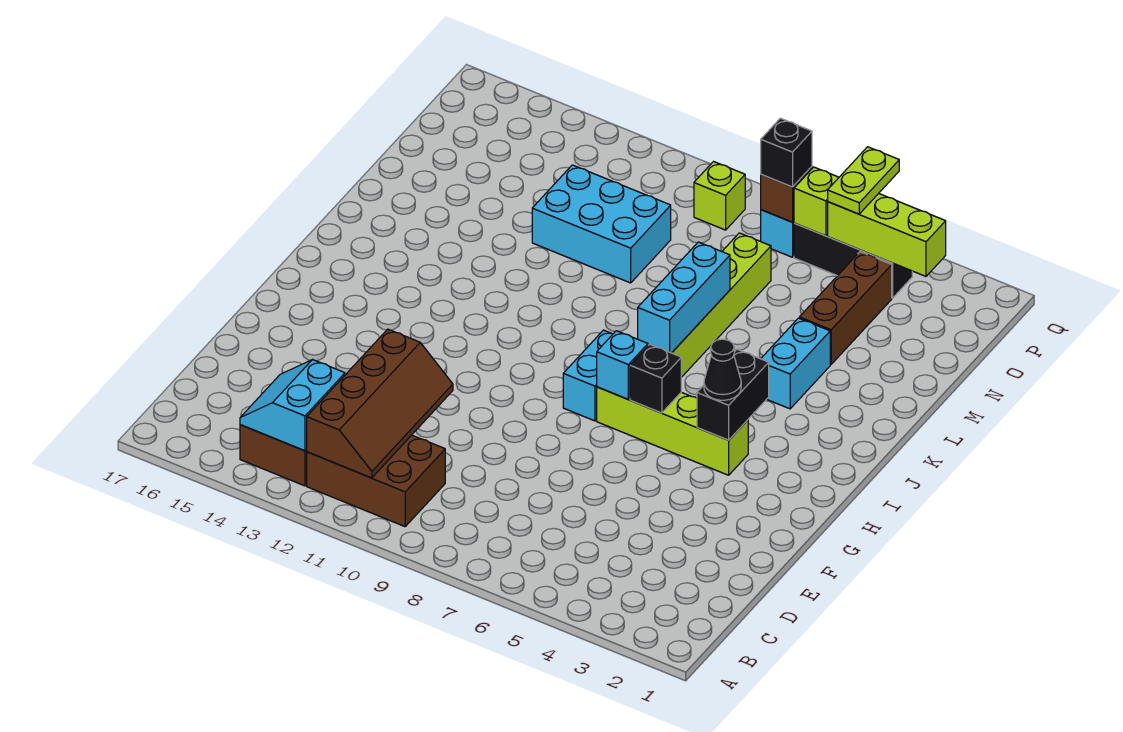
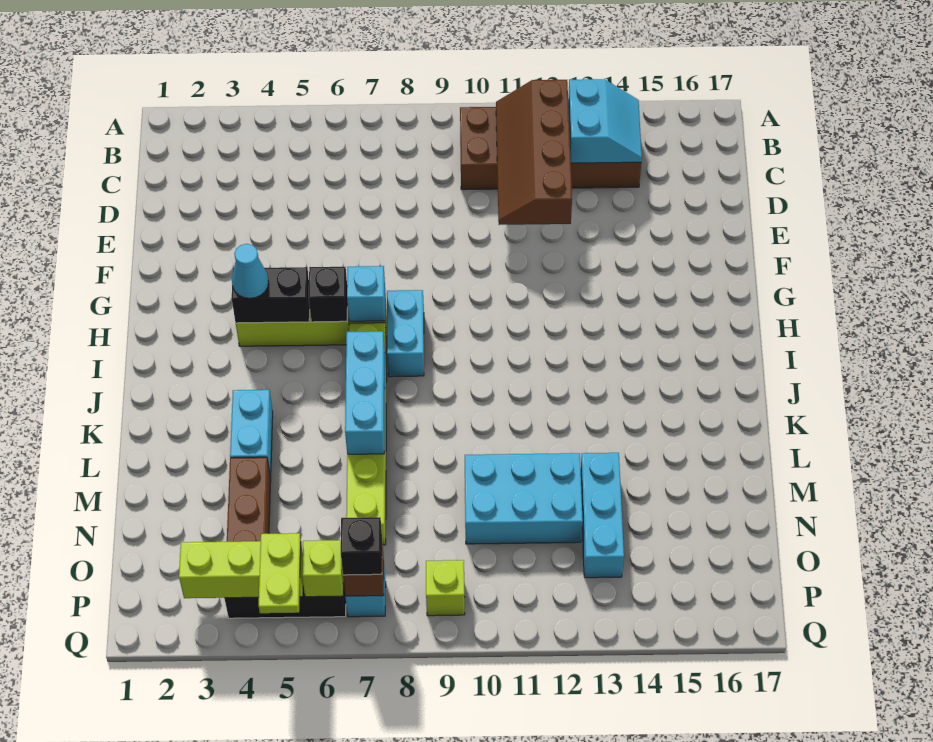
black brick H4:I4 level 2 -> black brick H4:H5 level 2
black cone H4 level 3 -> cyan cone H4 level 3
none -> cyan brick M13:O13 level 1

